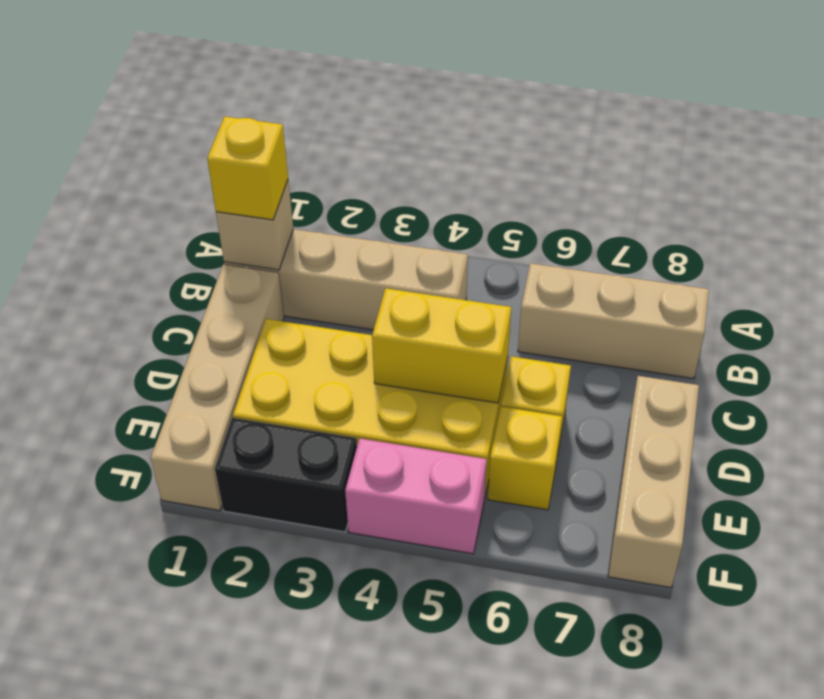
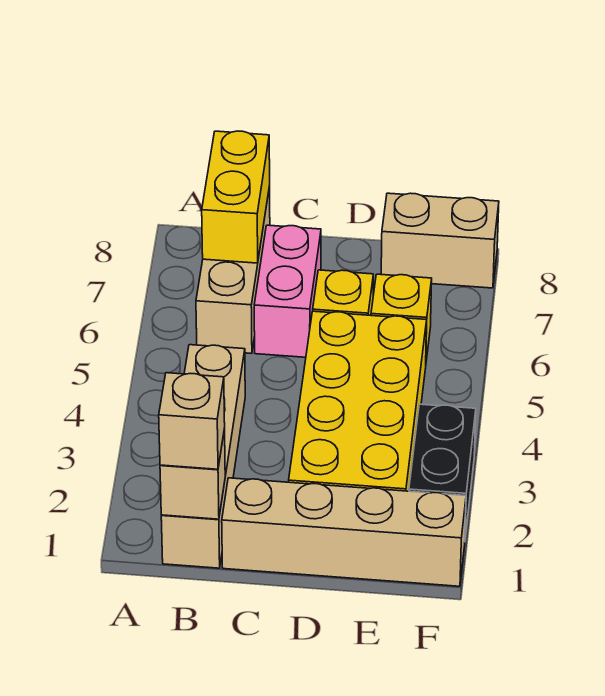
yellow brick B1 level 3 -> tan brick B1 level 3
yellow brick D4:D5 level 2 -> yellow brick B7:B8 level 2
tan brick D8:F8 level 1 -> tan brick E8:F8 level 1
pink brick F4:F5 level 1 -> pink brick C6:C7 level 1

